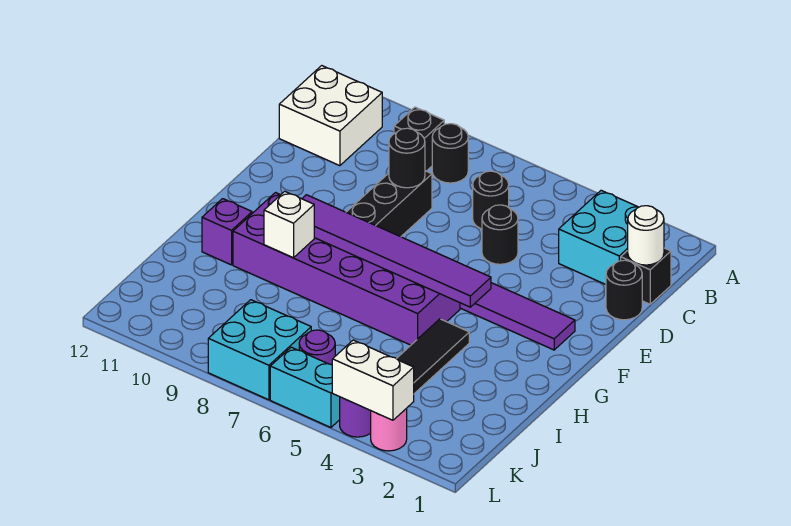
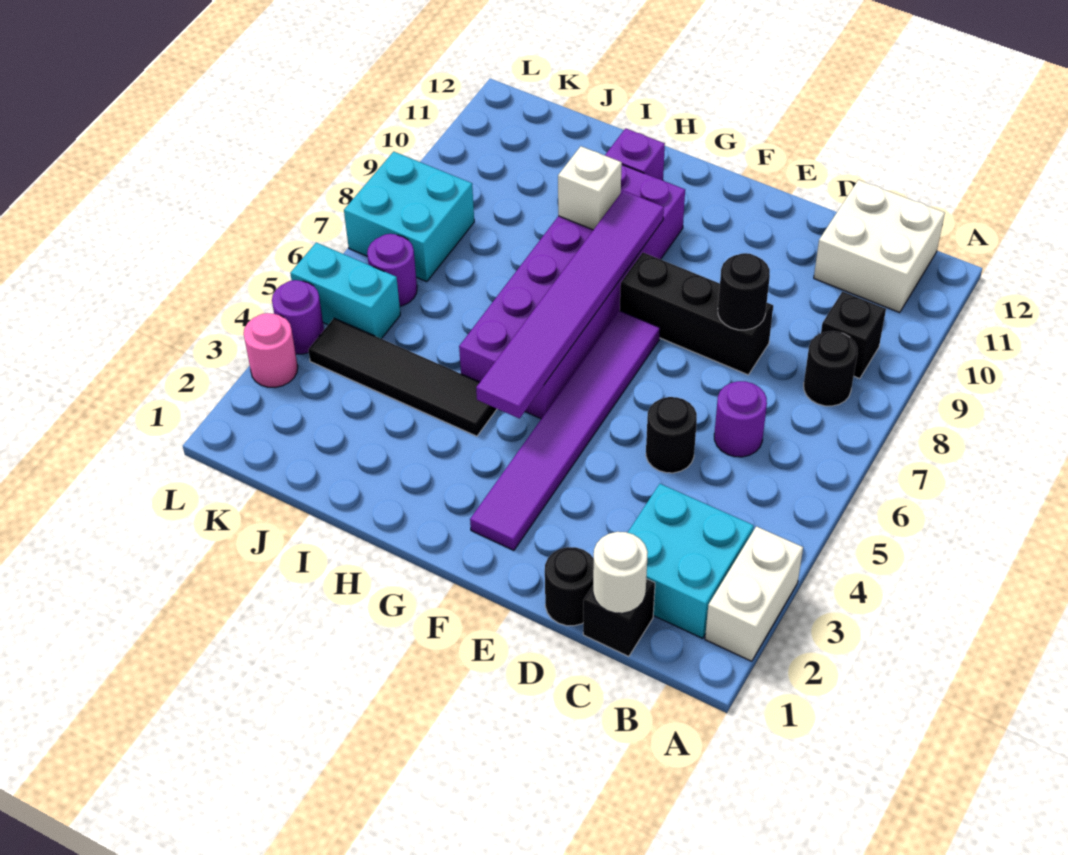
black round brick C6 level 1 -> purple round brick C6 level 1
white brick L3:L4 level 2 -> white brick A2:A3 level 1
cyan brick L5:L6 level 1 -> cyan brick K5:L5 level 1

